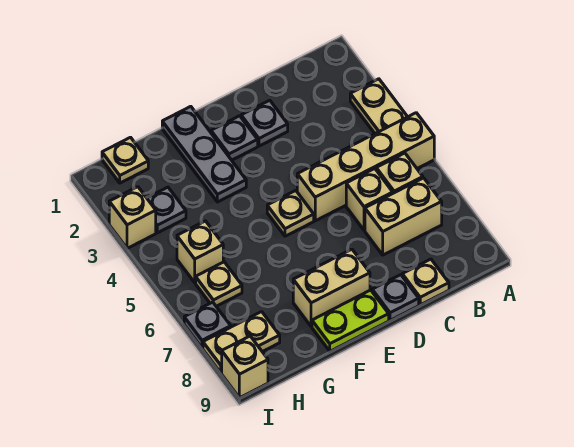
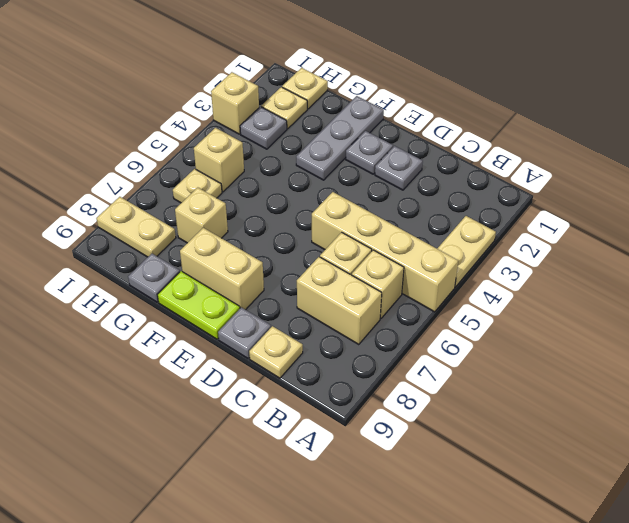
tan plate E5 level 1 -> tan plate H2 level 1
grey plate I7 level 1 -> grey plate G9 level 1
tan brick I9 level 1 -> tan brick G7 level 1

